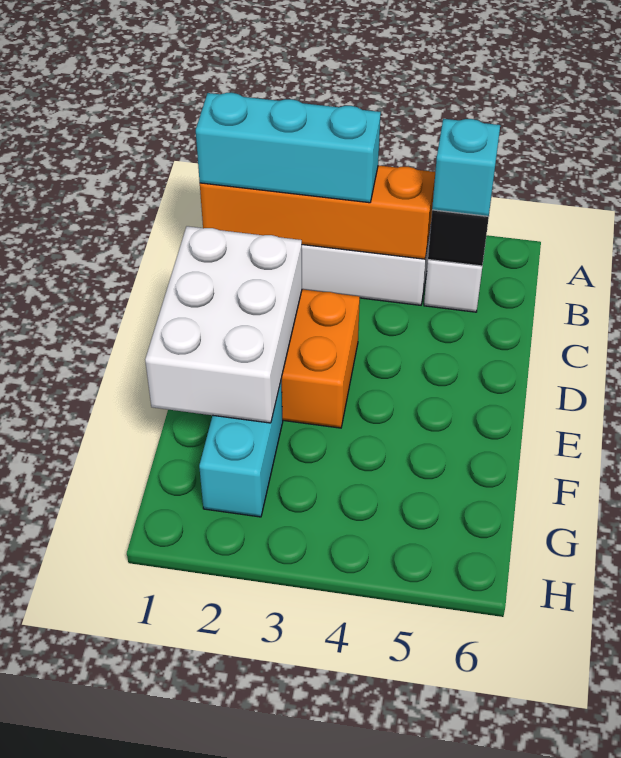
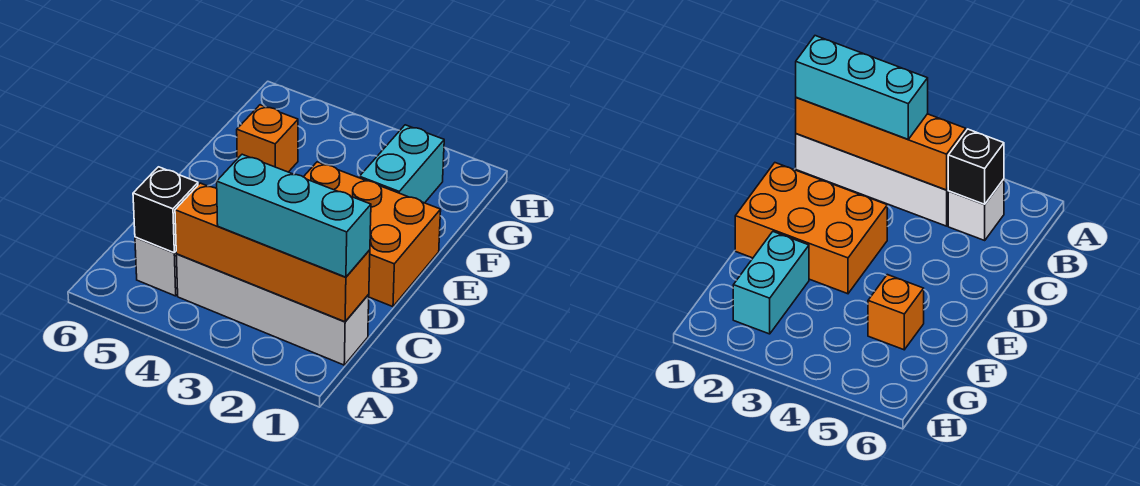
cyan brick B5 level 3 -> none
white brick D1:F2 level 2 -> none
none -> orange brick F5 level 1

